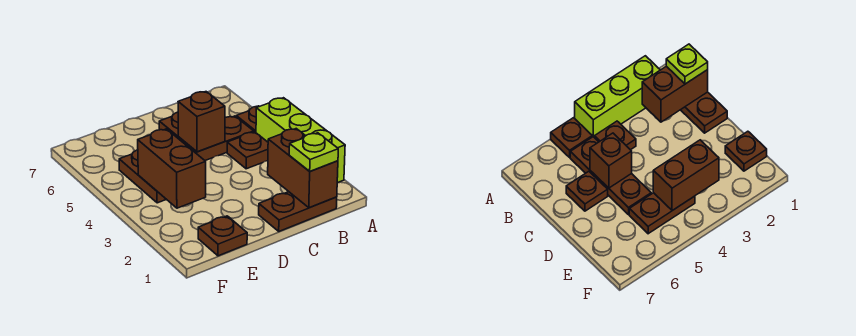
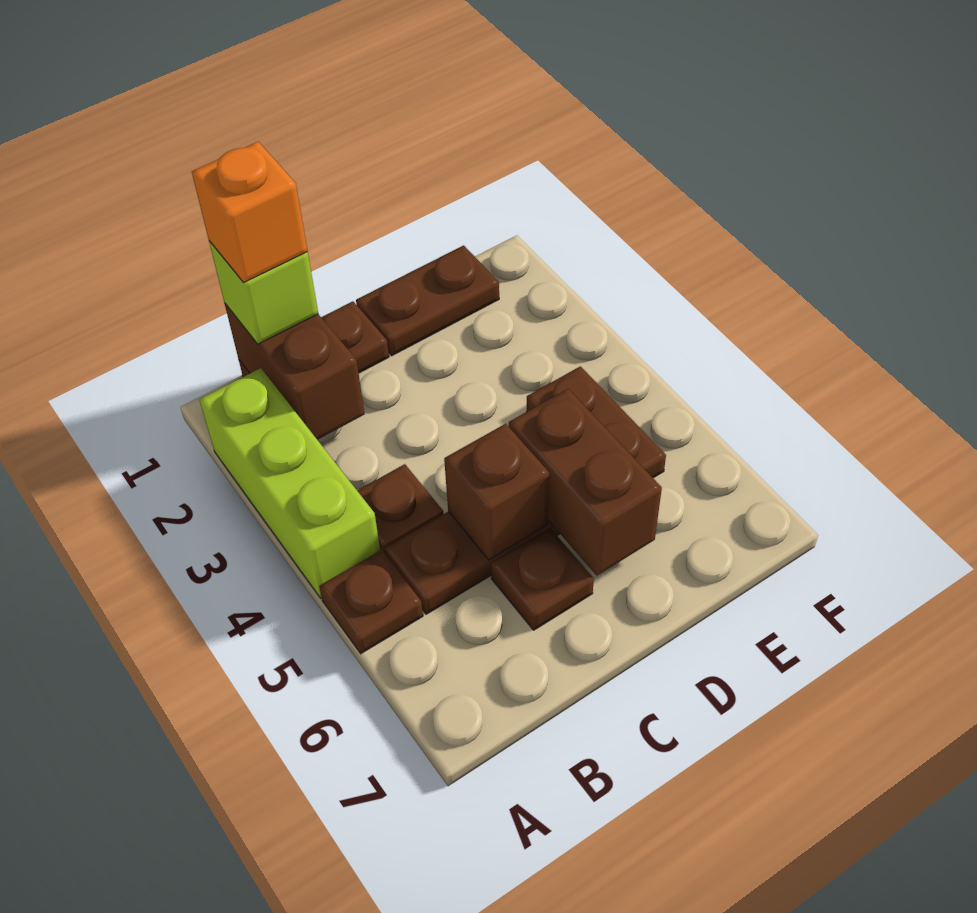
lime plate B1 level 3 -> lime brick B1 level 3
none -> orange brick B1 level 4
brown plate E1 level 1 -> brown plate D1:E1 level 1
brown brick E3:E4 level 2 -> brown brick D5:D6 level 2

